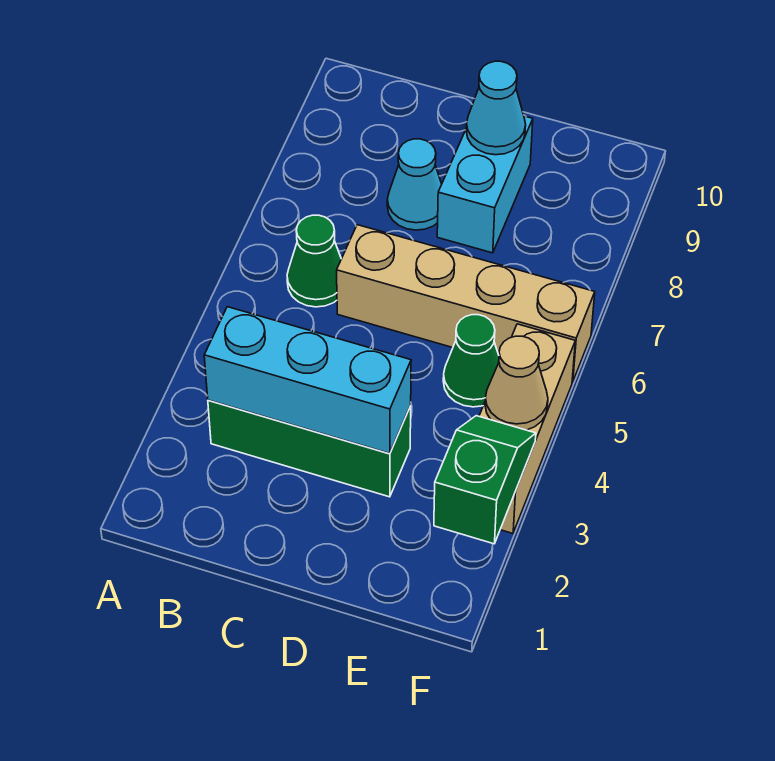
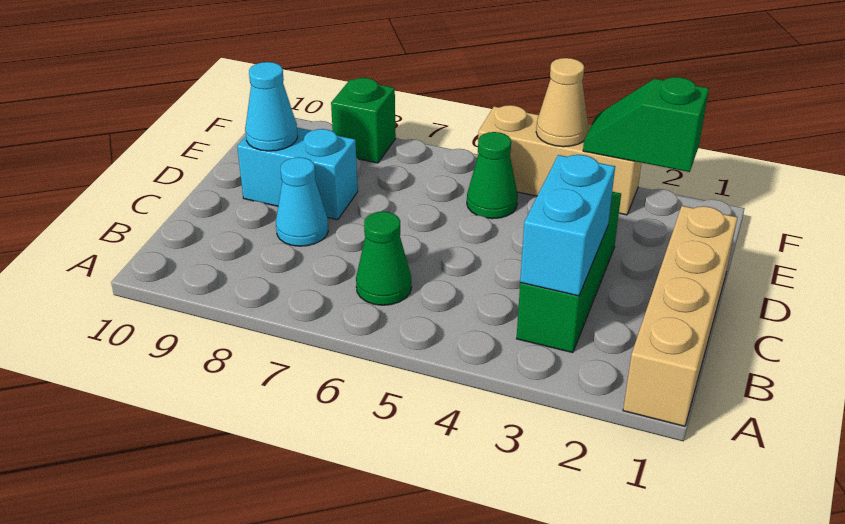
cyan brick B3:D3 level 2 -> cyan brick B3:C3 level 2
tan brick C6:F6 level 1 -> tan brick A1:D1 level 1
none -> green brick F8 level 1

